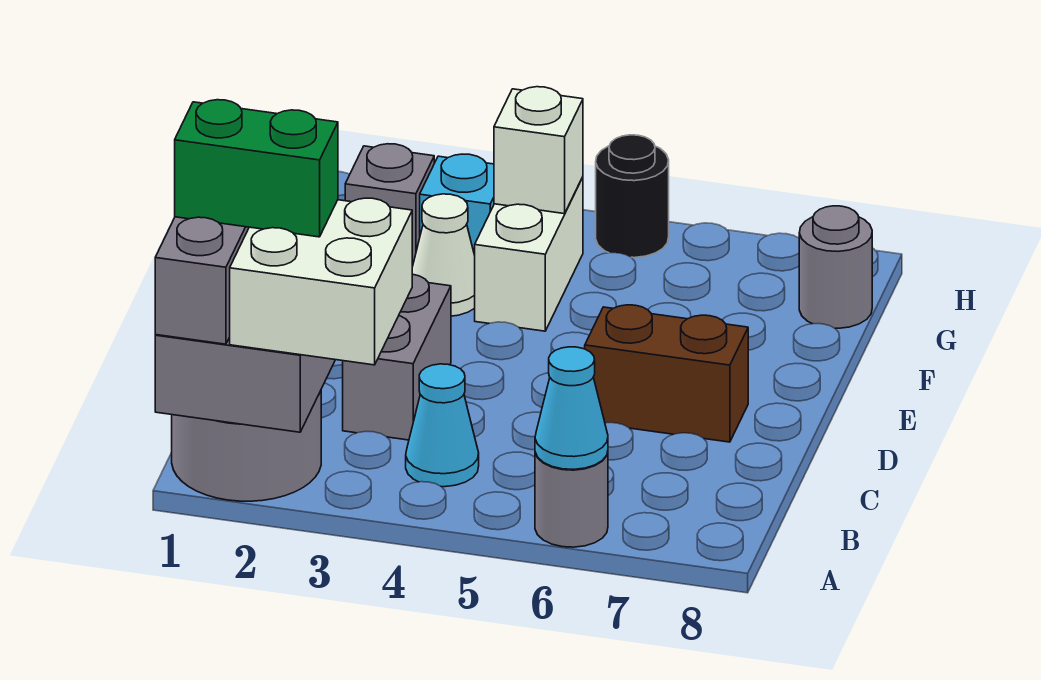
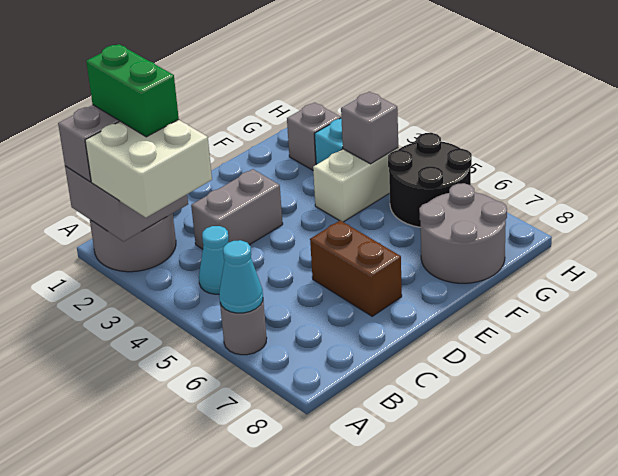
white cone F3 level 1 -> none
white brick G4 level 2 -> grey brick G4 level 2
grey round brick G8 level 1 -> grey round brick F7:G8 level 1
black round brick H5 level 1 -> black round brick G5:H6 level 1

